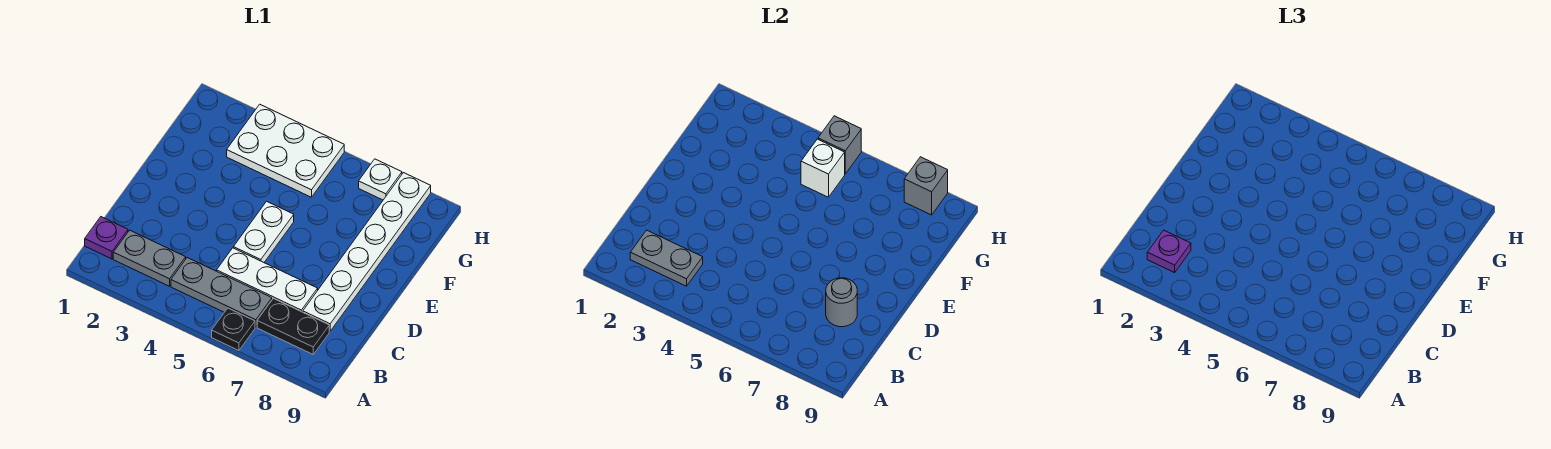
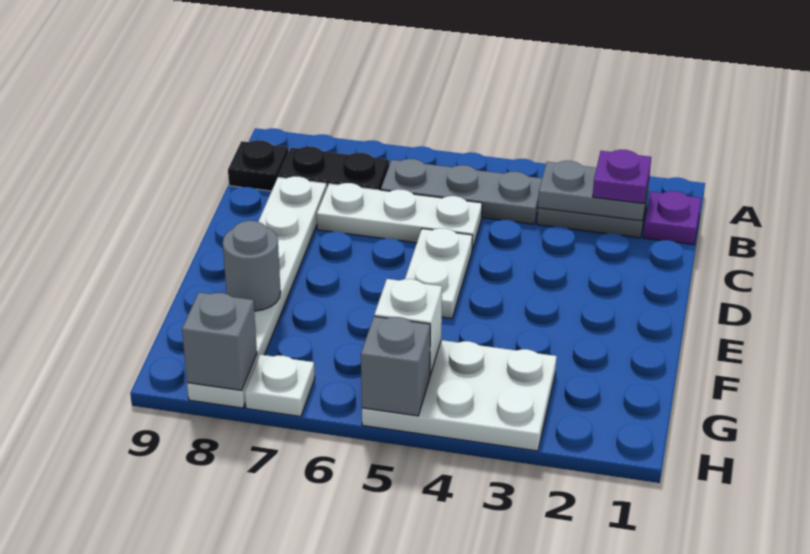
black plate A6 level 1 -> black plate B9 level 1
grey round brick C8 level 2 -> grey round brick F8 level 2

